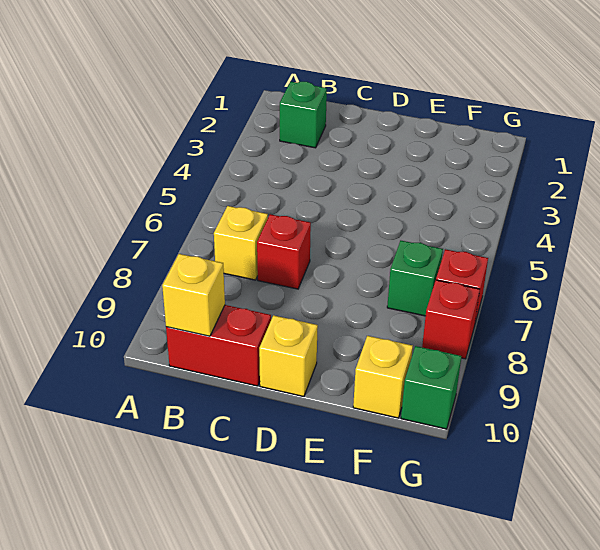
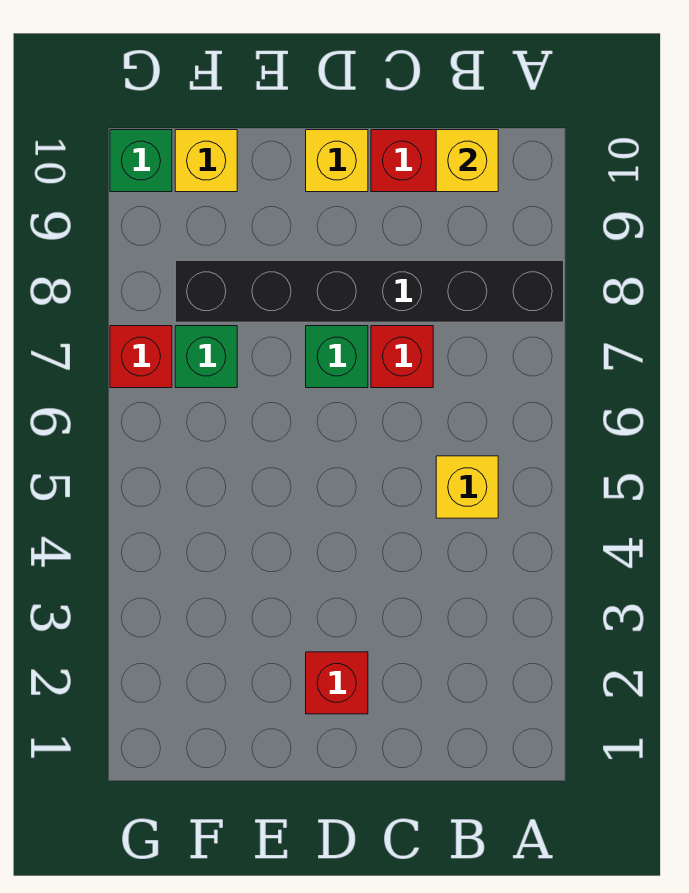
none -> black brick A8:F8 level 1
green brick B2 level 1 -> green brick D7 level 1
yellow brick B7 level 1 -> yellow brick B5 level 1
red brick G8 level 1 -> red brick D2 level 1

